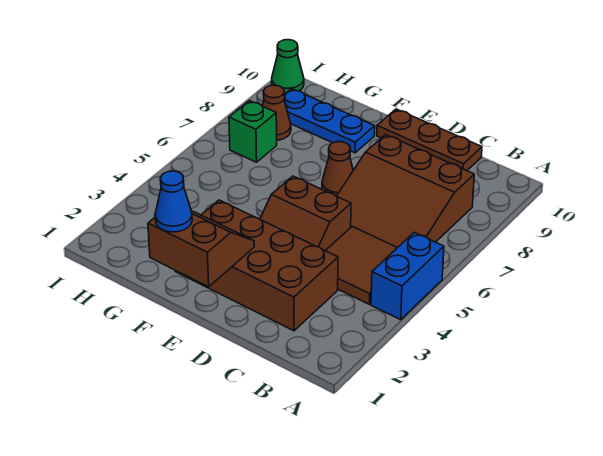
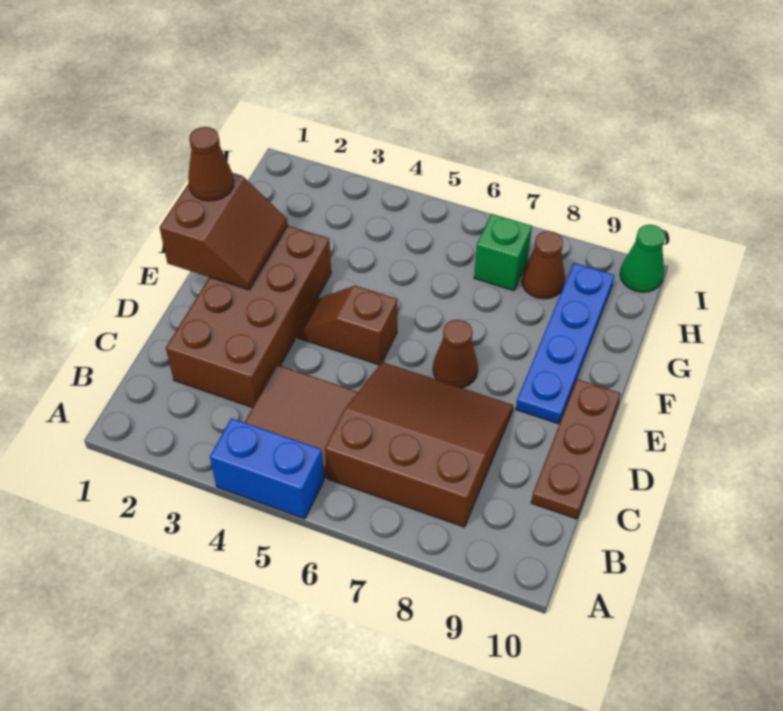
brown slope B6:D8 level 1 top 8 -> brown slope B6:D8 level 1 top B
brown slope D4:E5 level 1 top 5 -> brown slope E4:E5 level 1 top 5
blue cone F1 level 3 -> brown cone F1 level 3
blue plate F9:H9 level 1 -> blue plate E9:H9 level 1

